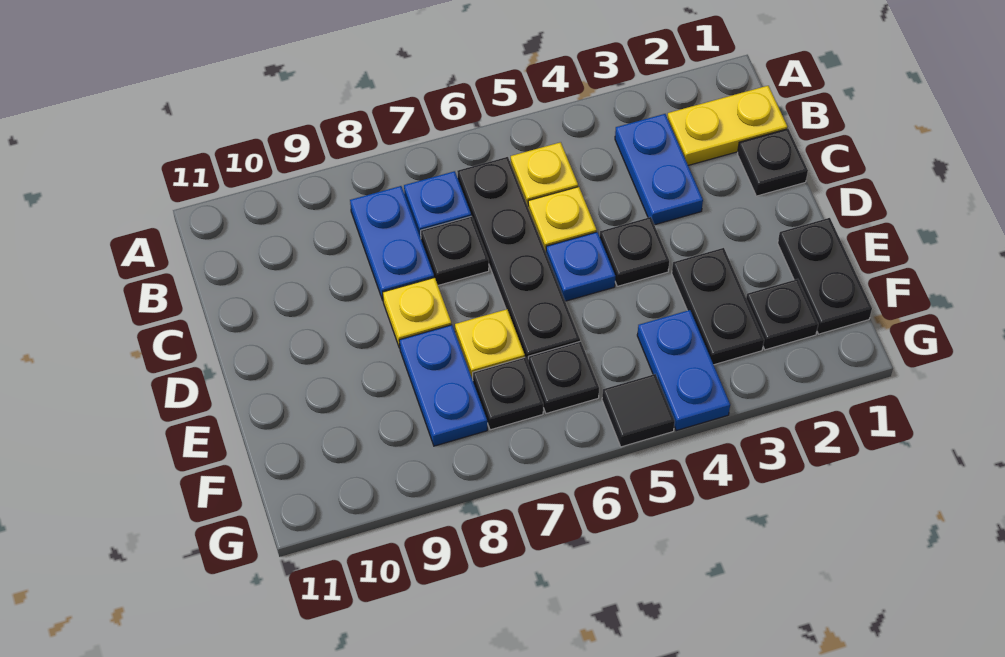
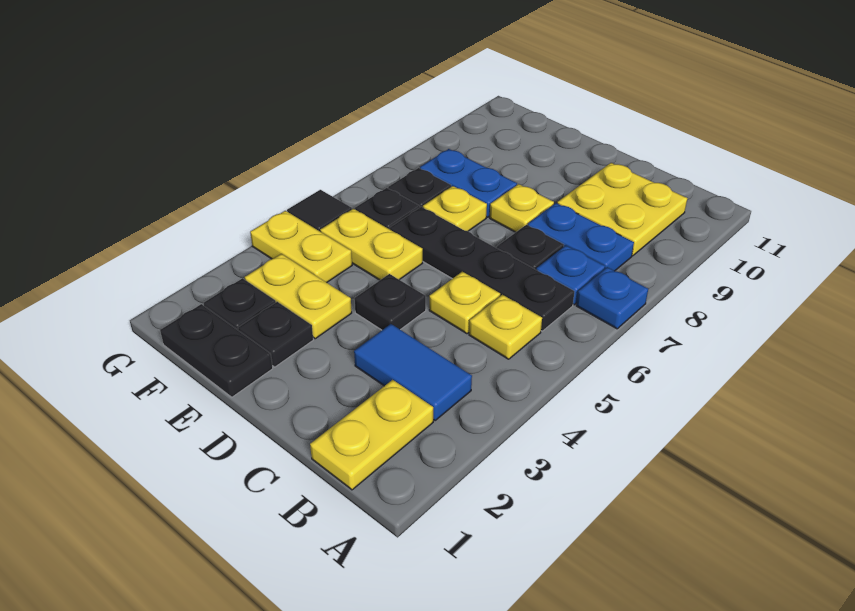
blue plate B3:C3 level 1 -> blue tile B3:C3 level 1
none -> yellow plate B9:C10 level 1
black plate C1 level 1 -> black plate E2 level 1
blue plate D5 level 1 -> blue plate A7 level 1
black plate E3:F3 level 1 -> yellow plate E3:F3 level 1
none -> yellow plate E5:F5 level 1
blue plate F4:G4 level 1 -> yellow plate F4:G4 level 1

